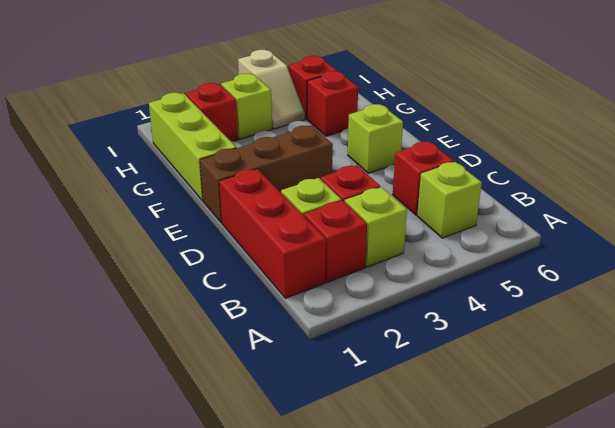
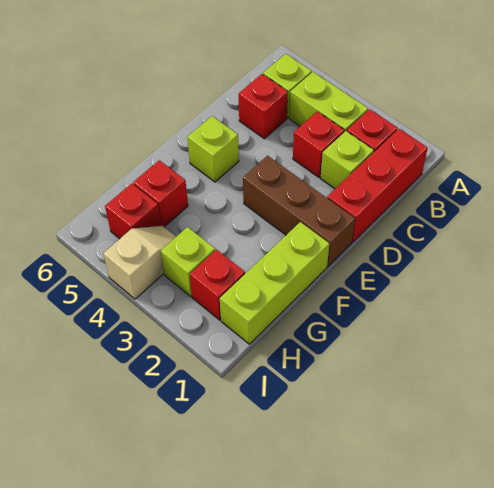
lime brick B3 level 1 -> lime brick B3:B4 level 1

